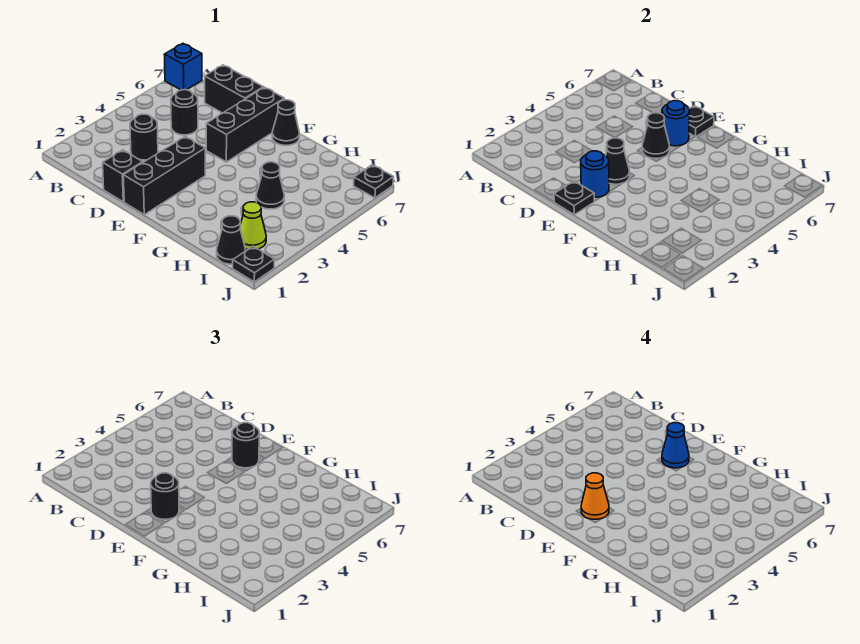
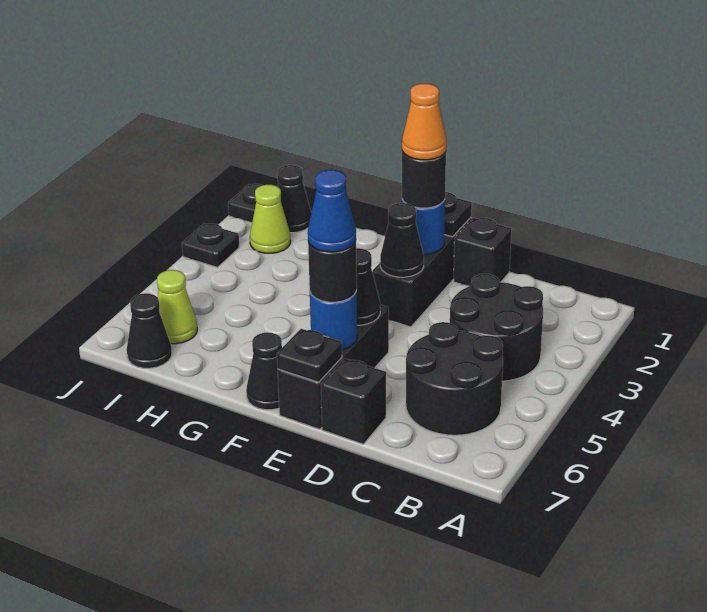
blue brick A7 level 1 -> none
black round brick C3 level 1 -> black round brick B3:C4 level 1
black round brick C5 level 1 -> black round brick B5:C6 level 1
black brick C7:D7 level 1 -> black brick D7 level 1
black cone H4 level 1 -> black cone I7 level 1
none -> lime cone I6 level 1
black plate J7 level 1 -> black plate J3 level 1

